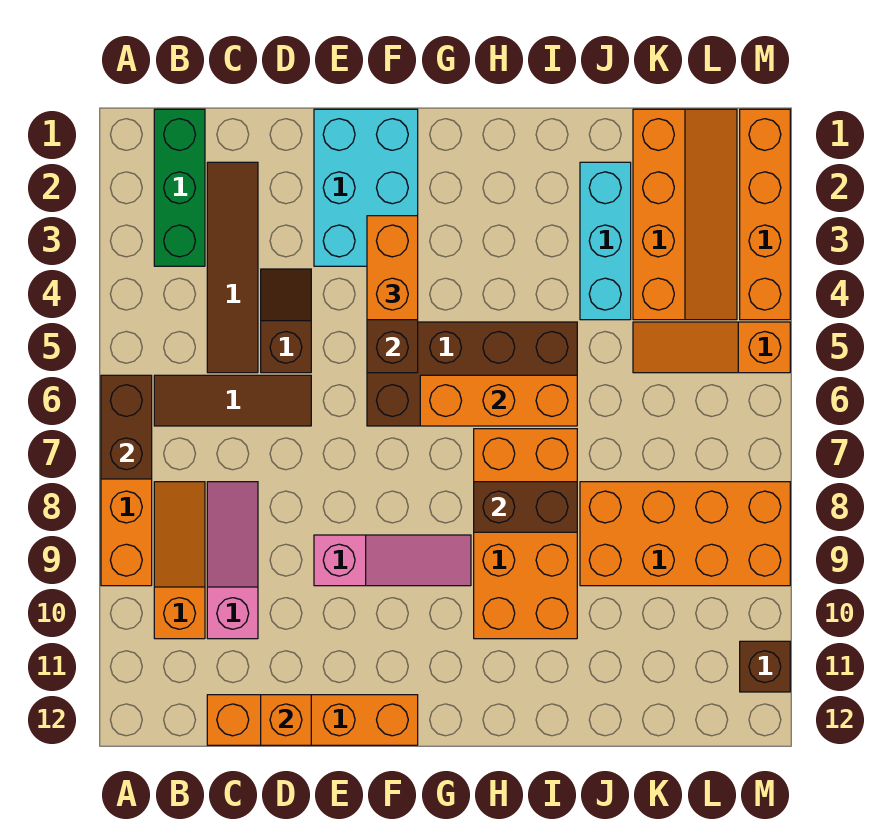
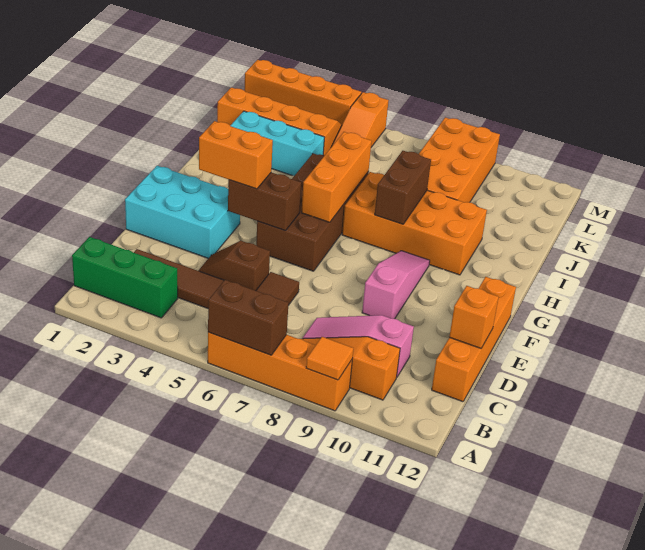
none -> orange tile A9 level 2
brown brick M11 level 1 -> none

